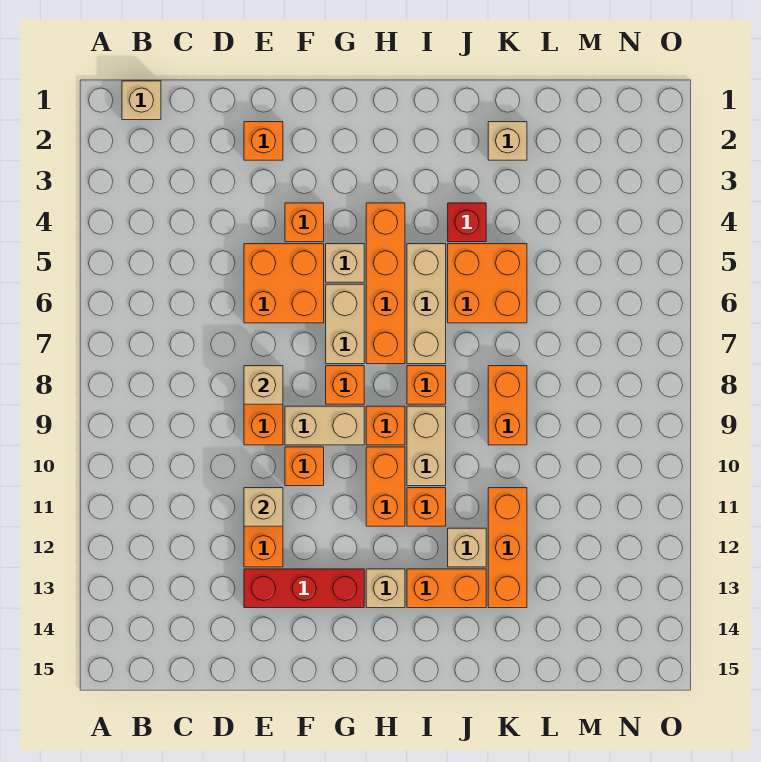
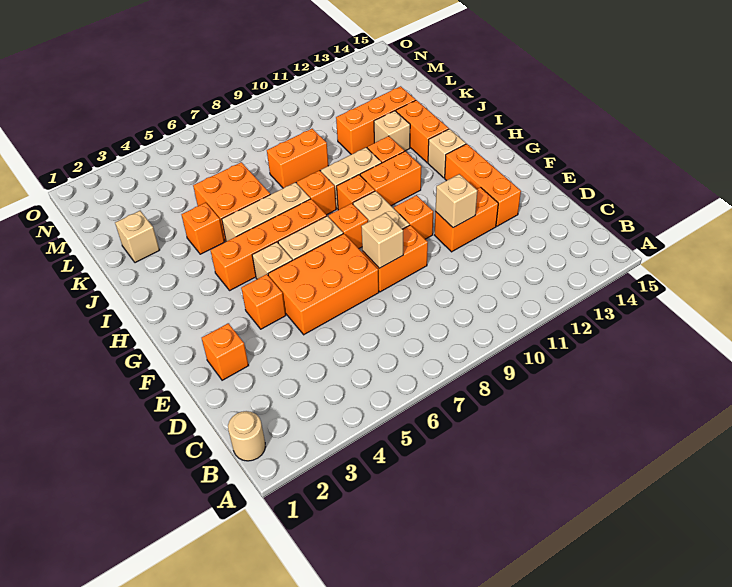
tan brick B1 level 1 -> tan round brick B1 level 1
orange brick E5:F6 level 1 -> orange brick E5:F7 level 1
red brick E13:G13 level 1 -> orange brick E13:G13 level 1
red brick J4 level 1 -> orange brick J4 level 1

